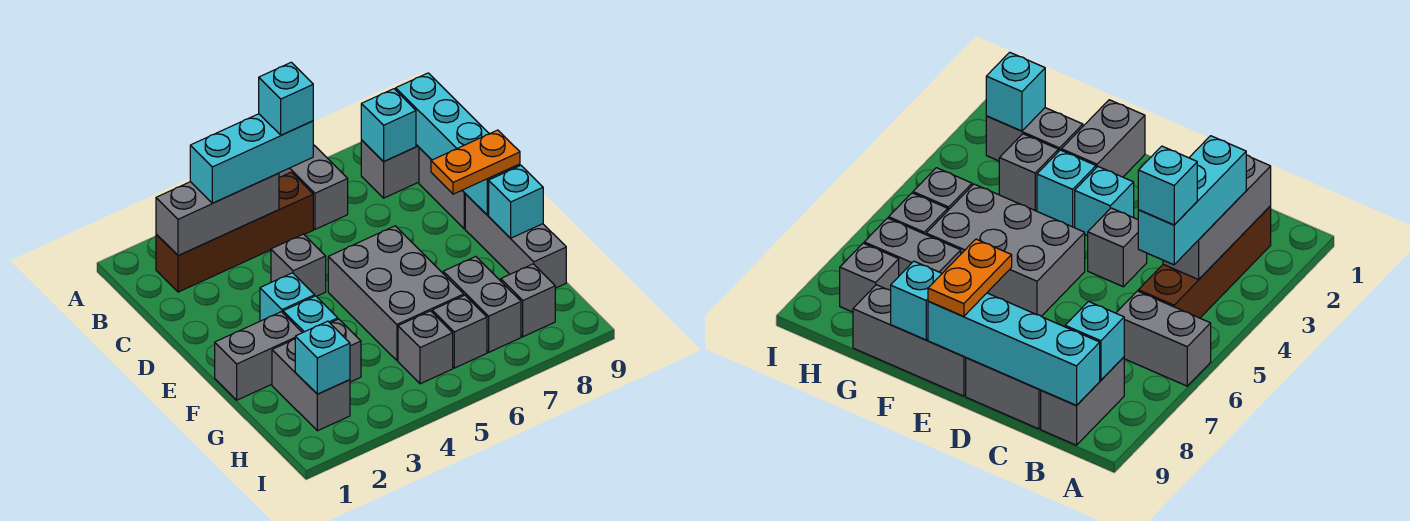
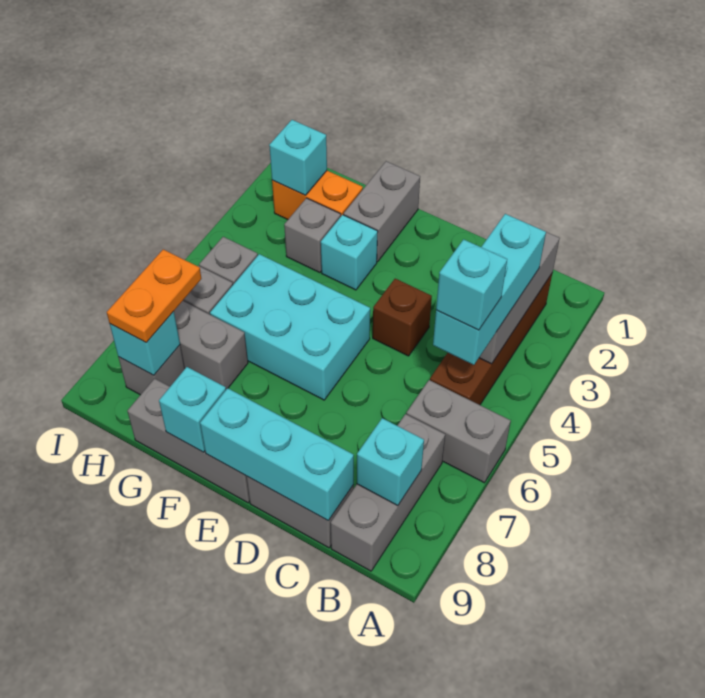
grey brick B8:B9 level 1 -> grey brick B7:B9 level 1
cyan brick B9:E9 level 2 -> cyan brick C9:E9 level 2
grey brick D4 level 1 -> brown brick D4 level 1
cyan brick E3 level 1 -> cyan brick H8 level 2
grey brick E5:G6 level 1 -> cyan brick E5:G6 level 1
orange plate E8:E9 level 3 -> orange plate H7:H8 level 3
grey brick G2:H2 level 1 -> orange brick G2:H2 level 1

